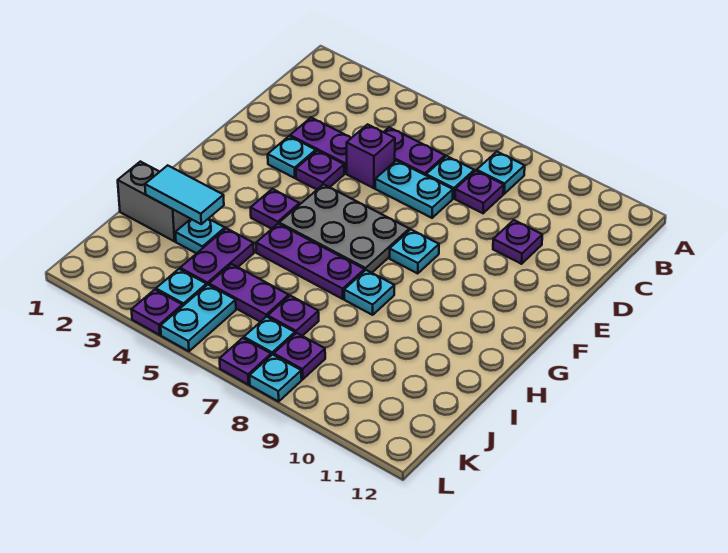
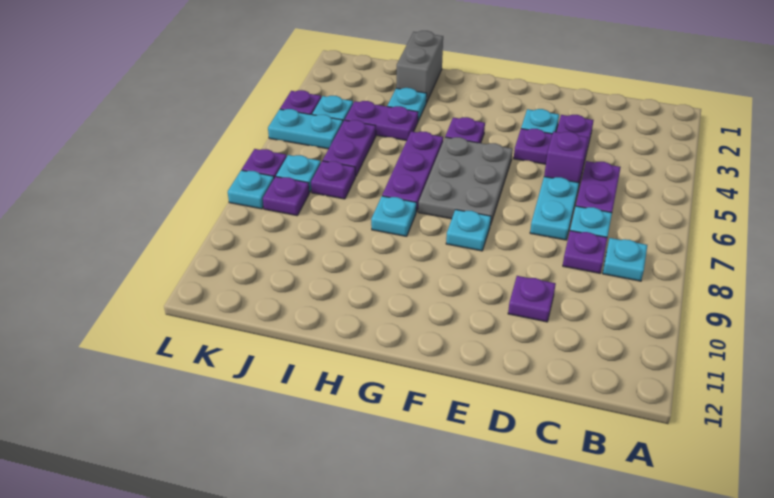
cyan tile I2:I3 level 2 -> none

